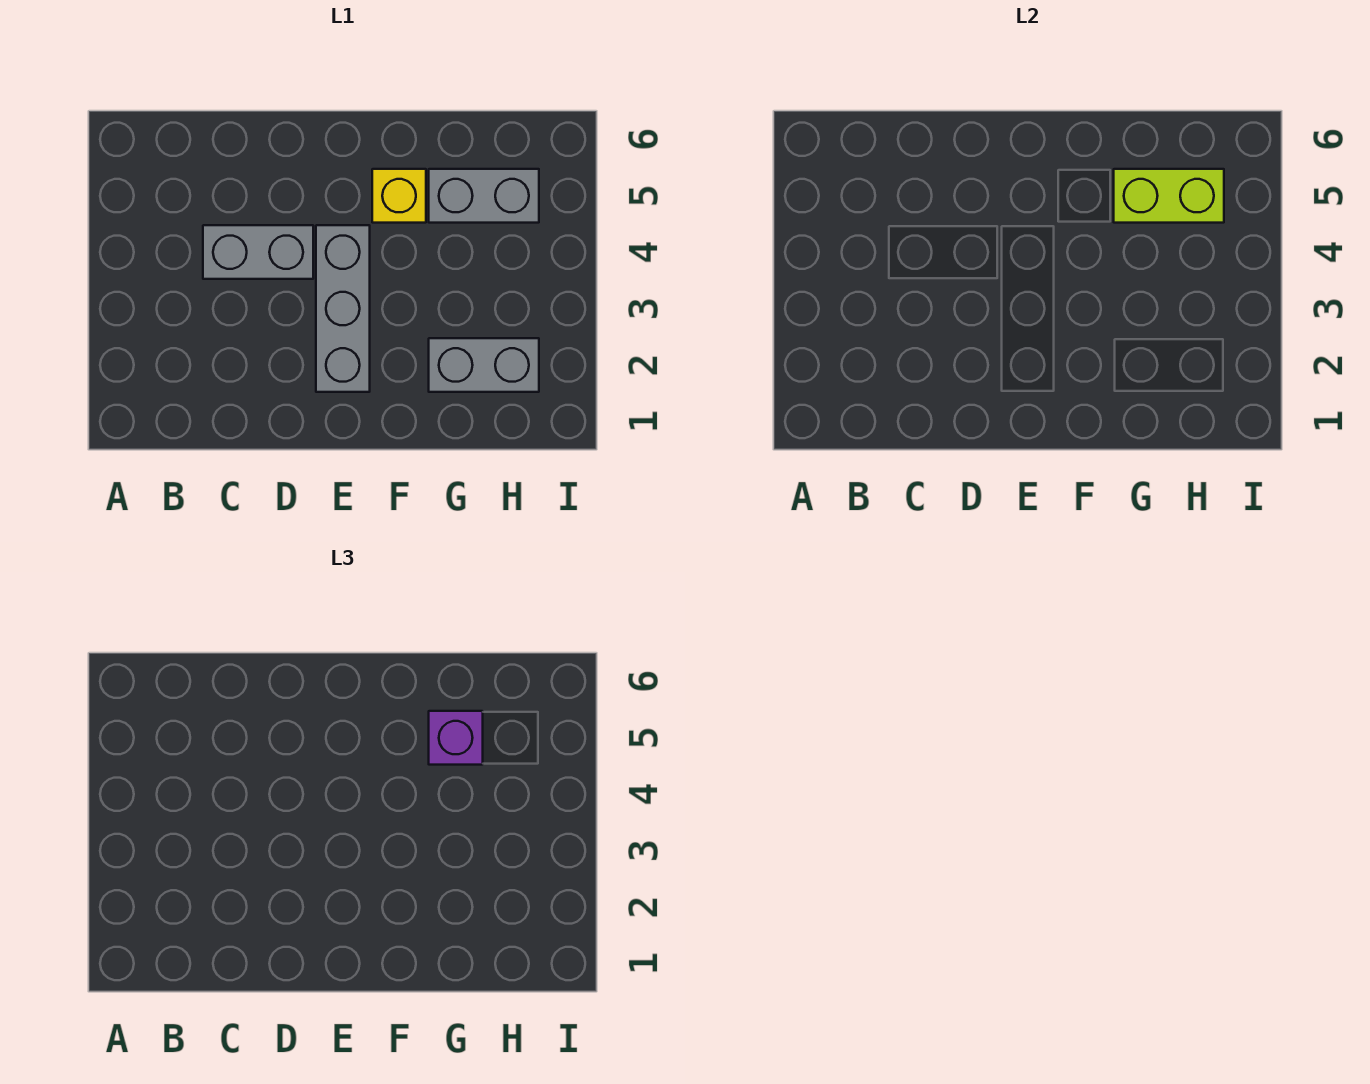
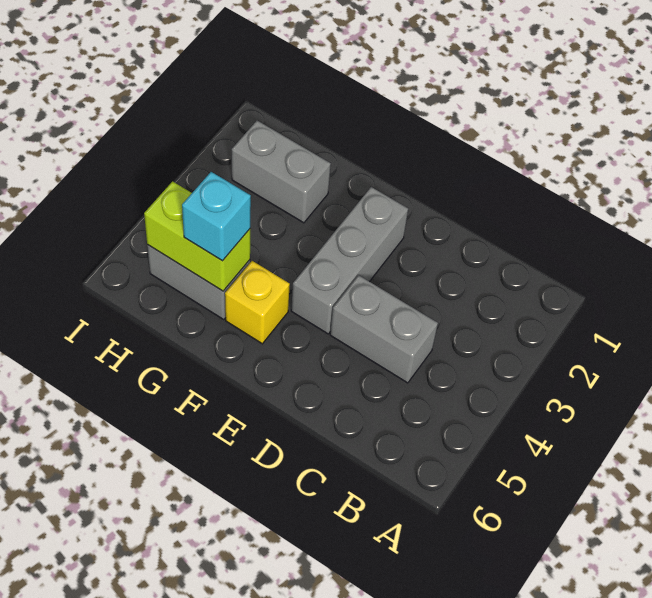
purple brick G5 level 3 -> cyan brick G5 level 3

